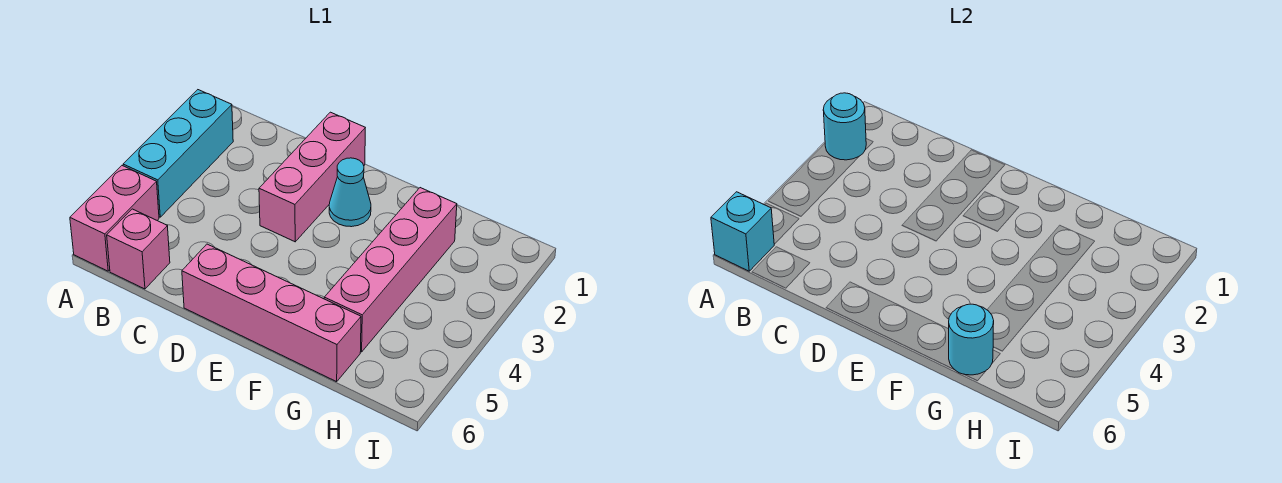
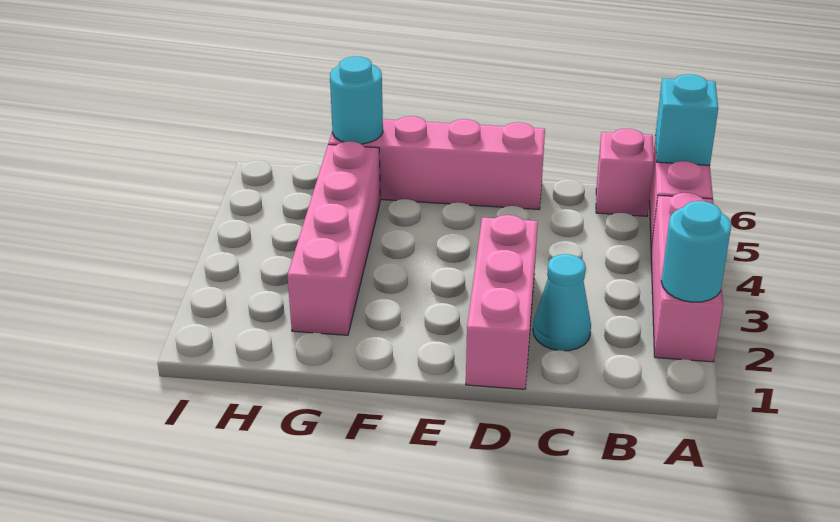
cyan brick A2:A4 level 1 -> pink brick A2:A4 level 1
cyan cone E2 level 1 -> cyan cone C2 level 1

